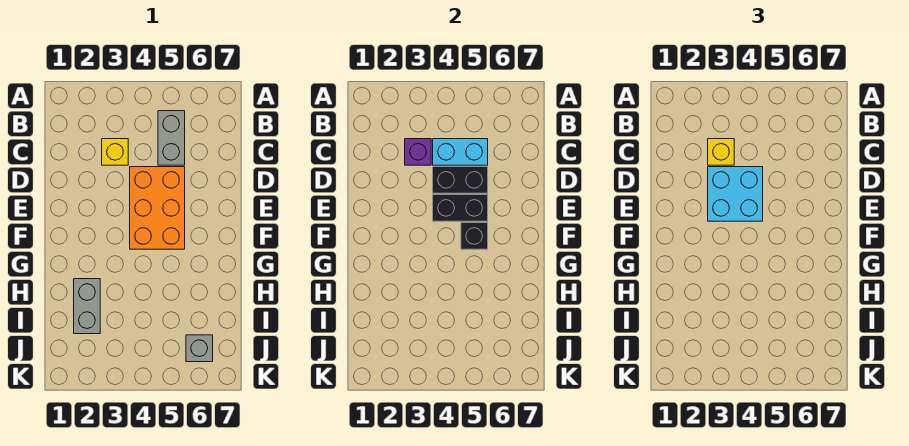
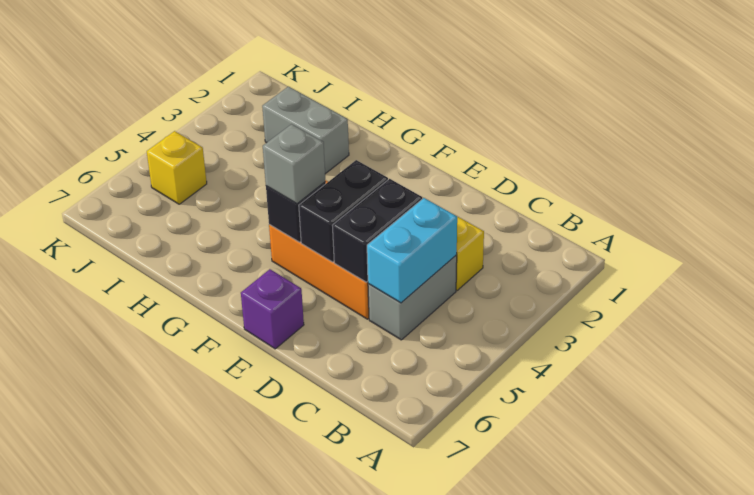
grey brick B5:C5 level 1 -> grey brick C4:C5 level 1
purple brick C3 level 2 -> purple brick E7 level 1
yellow brick C3 level 3 -> yellow brick J5 level 1
cyan brick D3:E4 level 3 -> none
grey brick J6 level 1 -> grey brick F5 level 3

